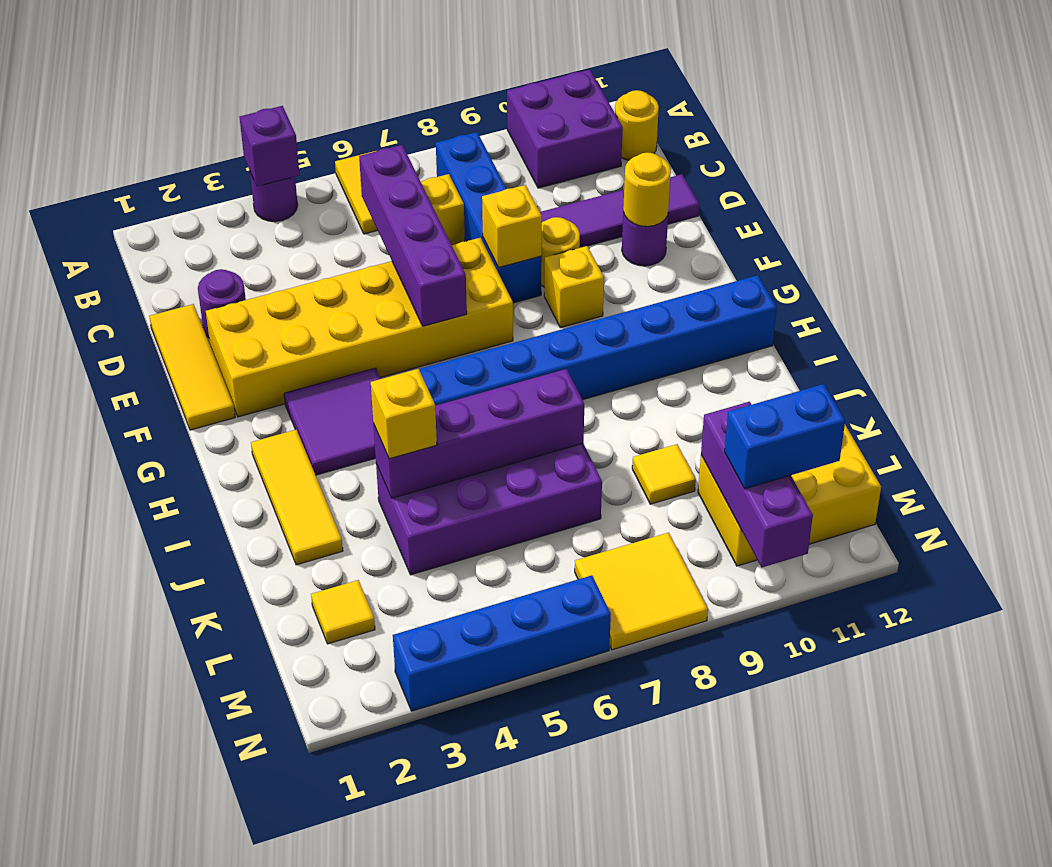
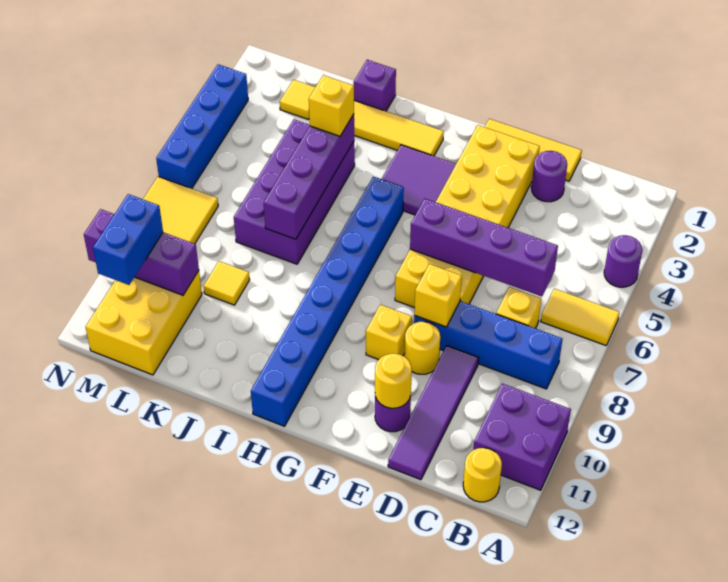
purple brick A4 level 2 -> purple brick J1 level 1

